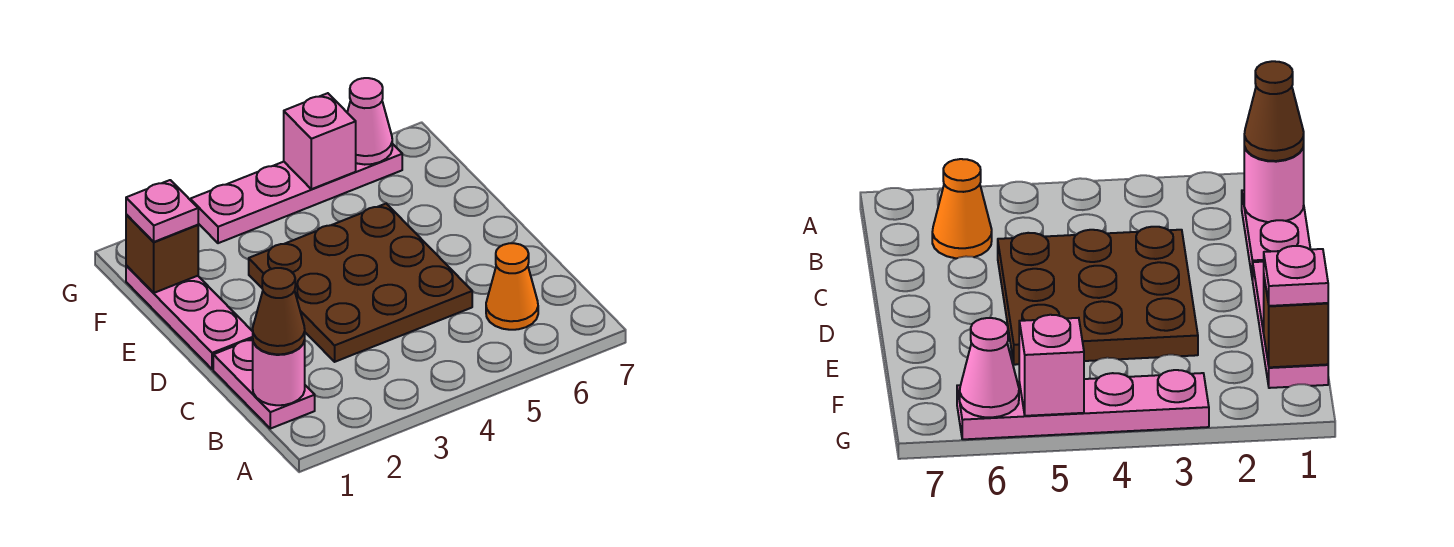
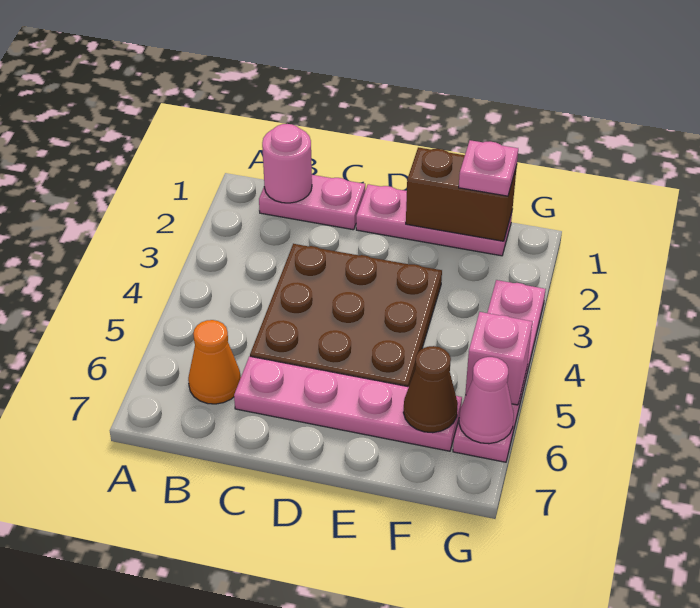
brown cone B1 level 3 -> brown cone F6 level 2
none -> pink plate C6:F6 level 1
brown brick F1 level 2 -> brown brick E1:F1 level 2

